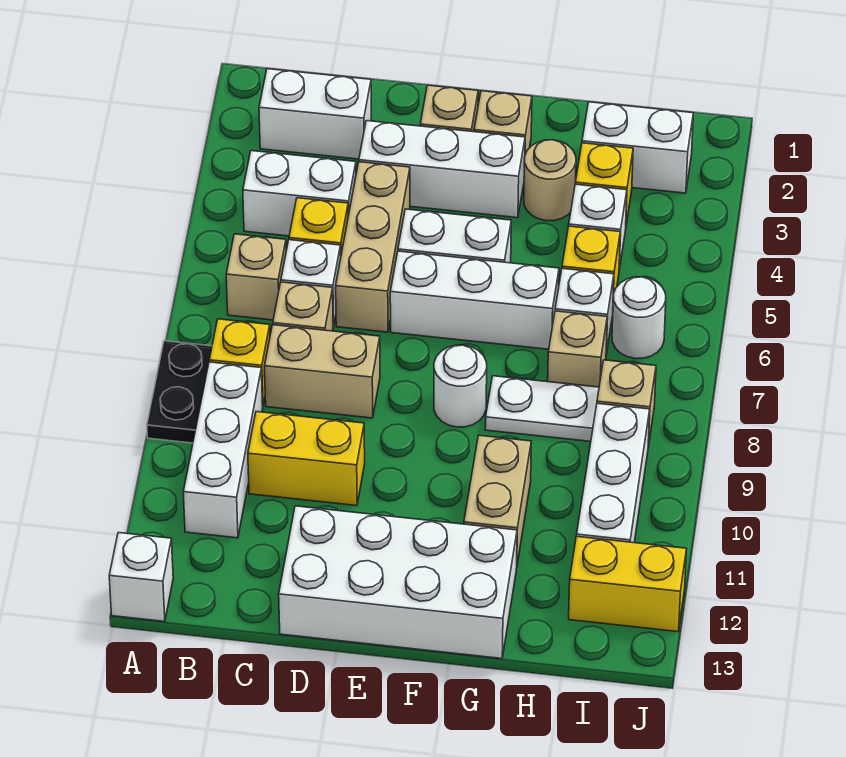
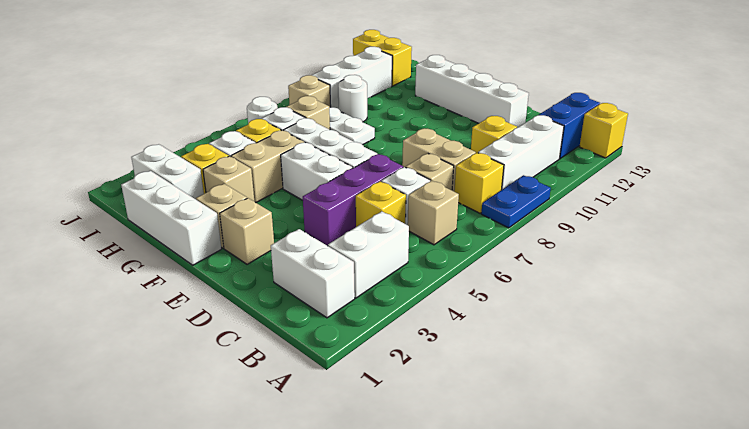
black plate A8:A9 level 1 -> blue plate A8:A9 level 1
white brick A13 level 1 -> yellow brick A13 level 1
white brick B4:C4 level 1 -> white brick B3:B4 level 1
none -> blue brick B12:B13 level 1
yellow brick C10:D10 level 1 -> yellow brick C10 level 1
white brick D3:F3 level 1 -> white brick F1:H1 level 1
tan brick D4:D6 level 1 -> purple brick D4:D6 level 1
white brick D12:G13 level 1 -> white brick D12:G12 level 1
white round brick F8 level 1 -> white round brick H9 level 1
tan round brick G3 level 1 -> tan brick G3 level 1
tan brick G10:G11 level 1 -> tan brick G4:G5 level 1

